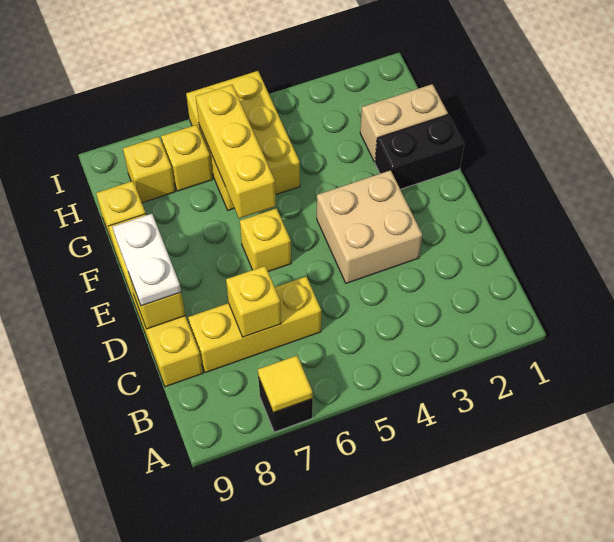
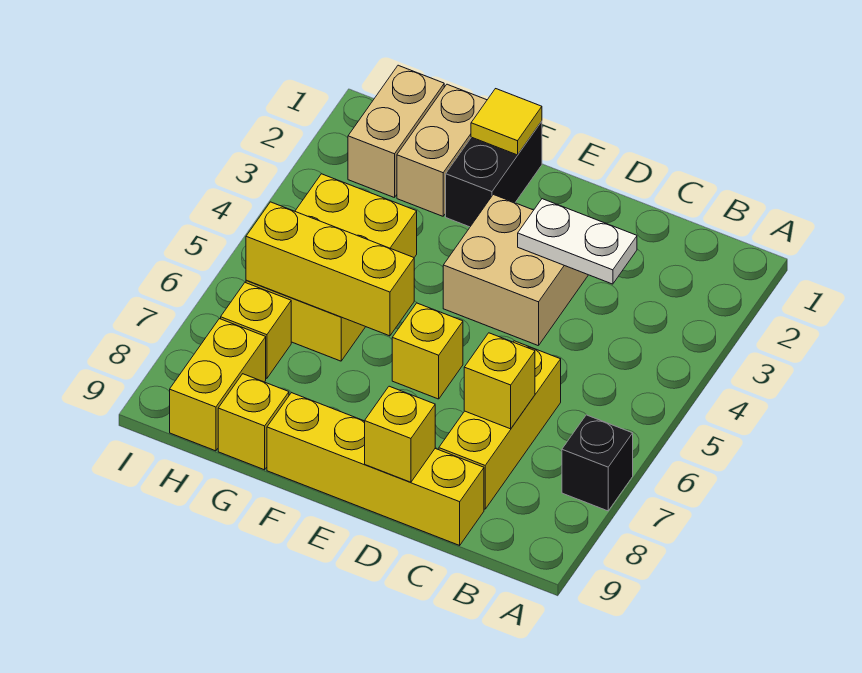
yellow tile A7 level 2 -> yellow tile F1 level 2
white plate D9:E9 level 3 -> white plate C3:D3 level 2
yellow brick G5:I6 level 1 -> yellow brick G4:H6 level 1
none -> tan brick H1:H2 level 1
yellow brick H8 level 1 -> yellow brick H8:H9 level 1

